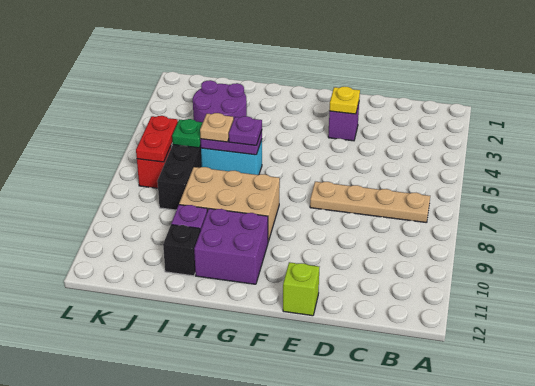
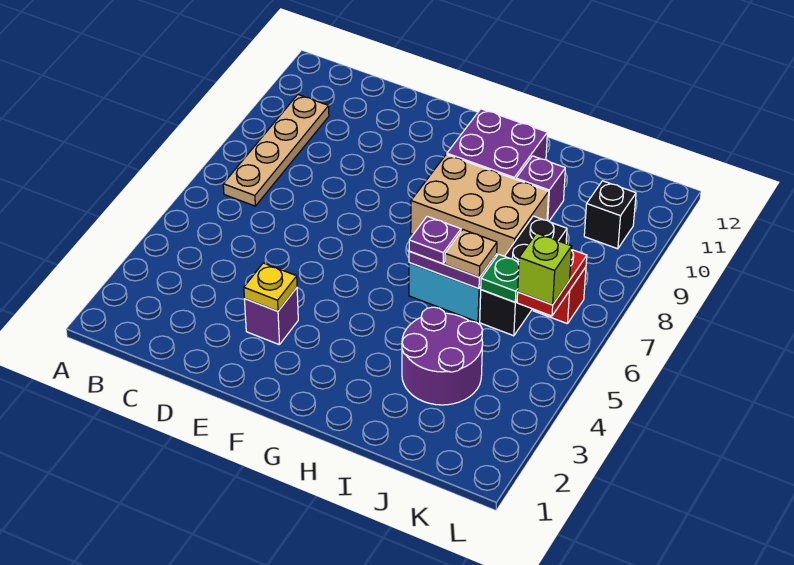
tan plate B7:E7 level 1 -> tan plate B7:B10 level 1
lime brick E12 level 1 -> lime brick K6 level 3
black brick I11 level 1 -> black brick K10 level 1

